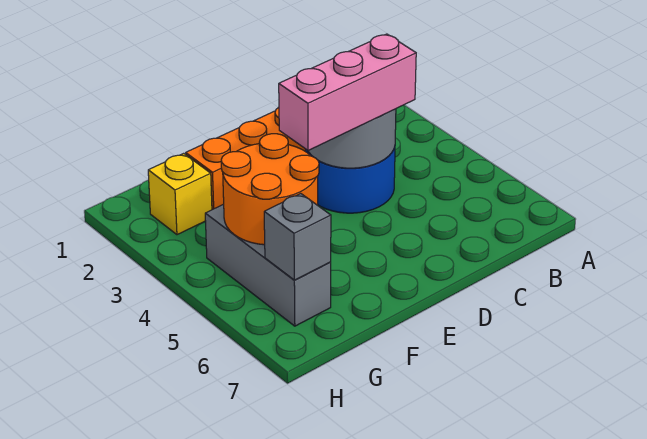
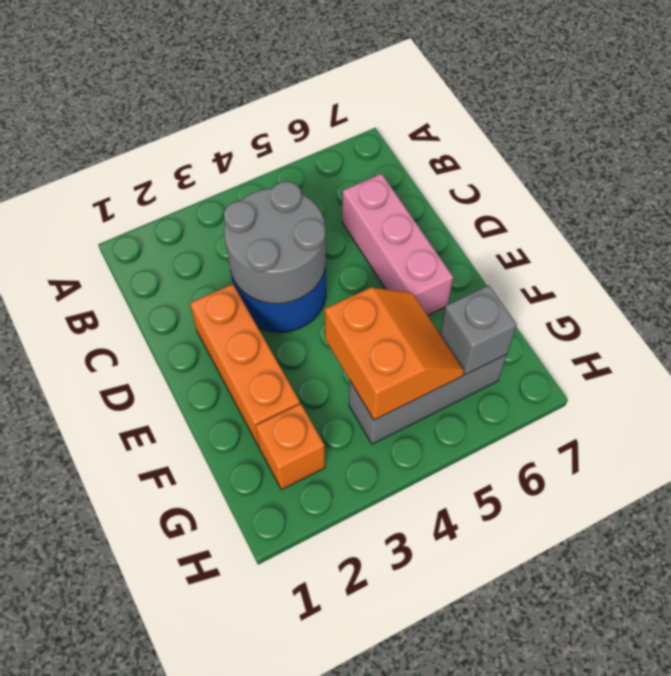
pink brick C4:E4 level 3 -> pink brick C6:E6 level 1
orange round brick F4:G5 level 2 -> orange slope F4:G5 level 2 top 4
yellow brick G2 level 1 -> orange brick G2 level 1

